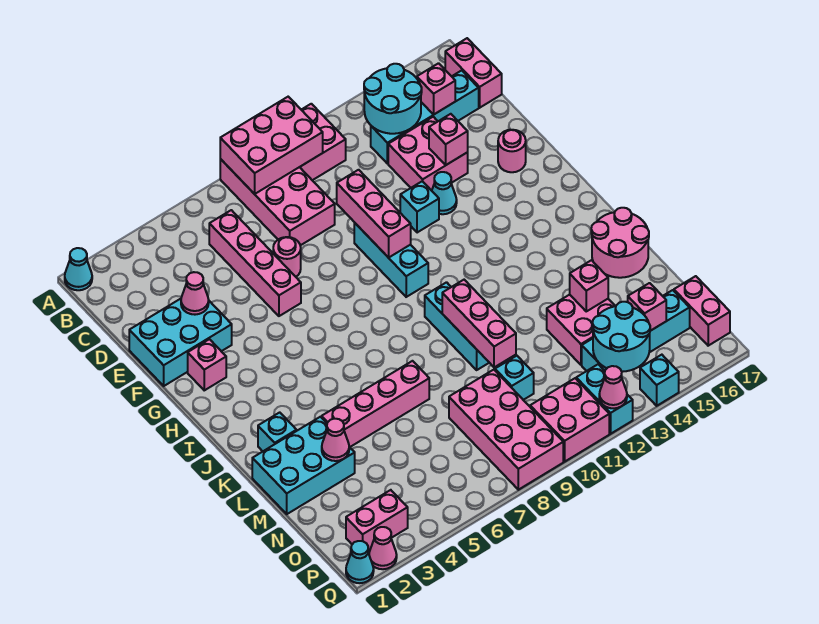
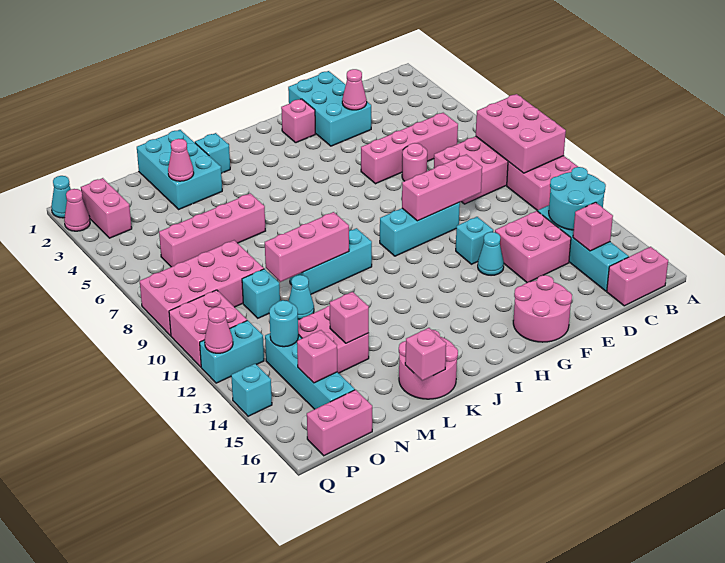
cyan cone A1 level 1 -> cyan cone M11 level 1
pink brick E14 level 2 -> pink brick L17 level 2
pink round brick F16 level 1 -> pink round brick F16:G17 level 1
pink brick L4:L7 level 1 -> pink brick L6:O6 level 1
cyan round brick O13:P14 level 2 -> cyan round brick O13 level 2

